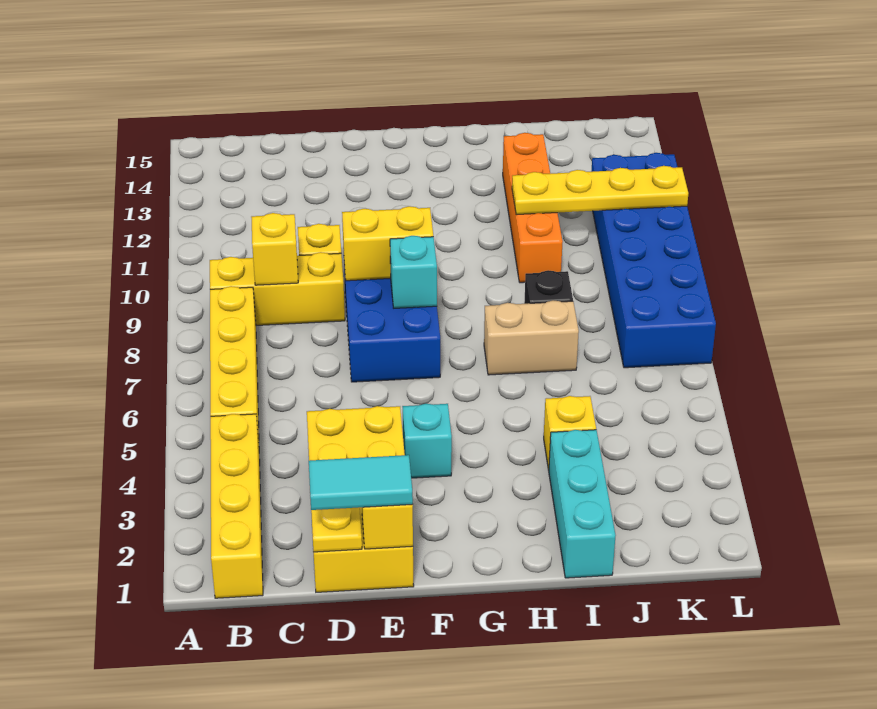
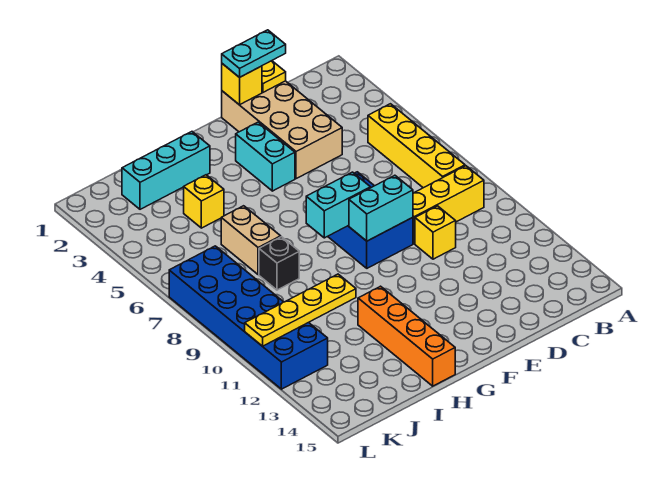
yellow brick B1:B4 level 1 -> none
yellow brick C9 level 2 -> none
yellow brick D1:E4 level 1 -> tan brick D1:E4 level 1
cyan tile D1:E1 level 3 -> cyan plate D1:E1 level 3
yellow brick E9:F9 level 2 -> cyan brick E9:F9 level 2
cyan brick F4 level 1 -> cyan brick F3:F4 level 1
cyan brick F8 level 2 -> cyan brick F8:G8 level 2
tan brick H7:I7 level 1 -> tan brick I6:I7 level 1
cyan brick I1:I3 level 1 -> cyan brick H2:J2 level 1
orange brick I10:I13 level 1 -> orange brick H12:H15 level 1

